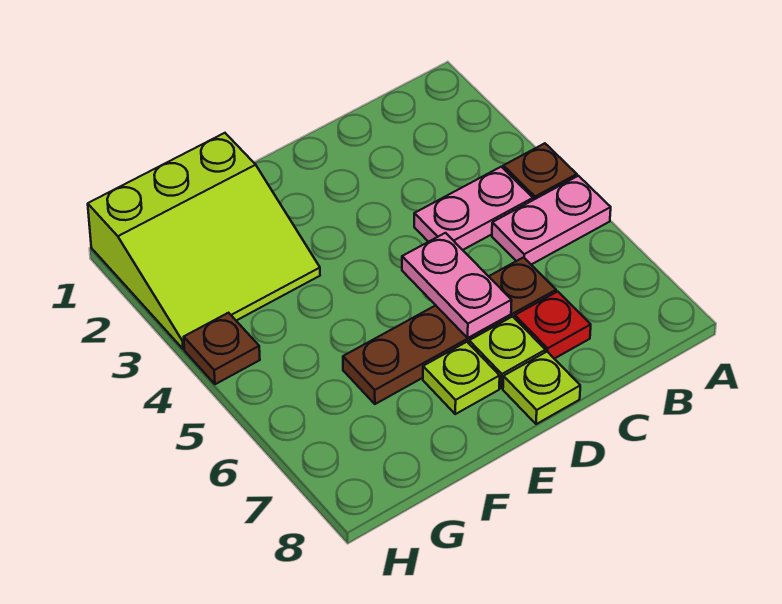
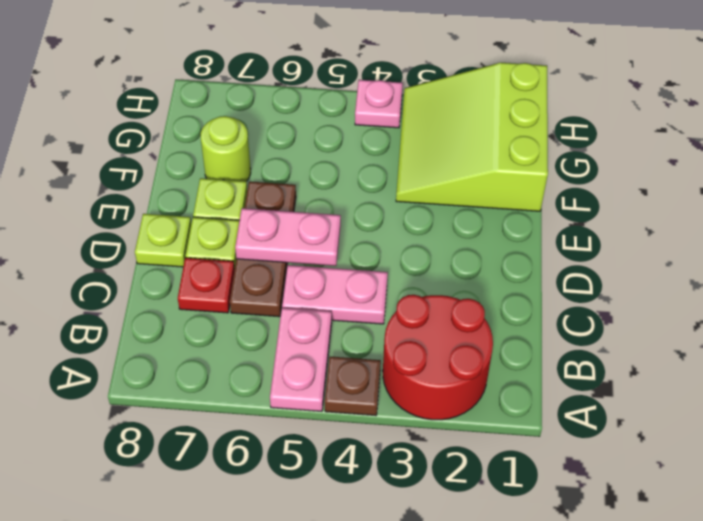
none -> red round brick A2:B3 level 1
pink plate B4:C4 level 1 -> pink plate C4:C5 level 1
brown plate C6:F6 level 1 -> brown plate C6:E6 level 1
none -> lime round brick F7 level 1
brown plate H4 level 1 -> pink plate H4 level 1

